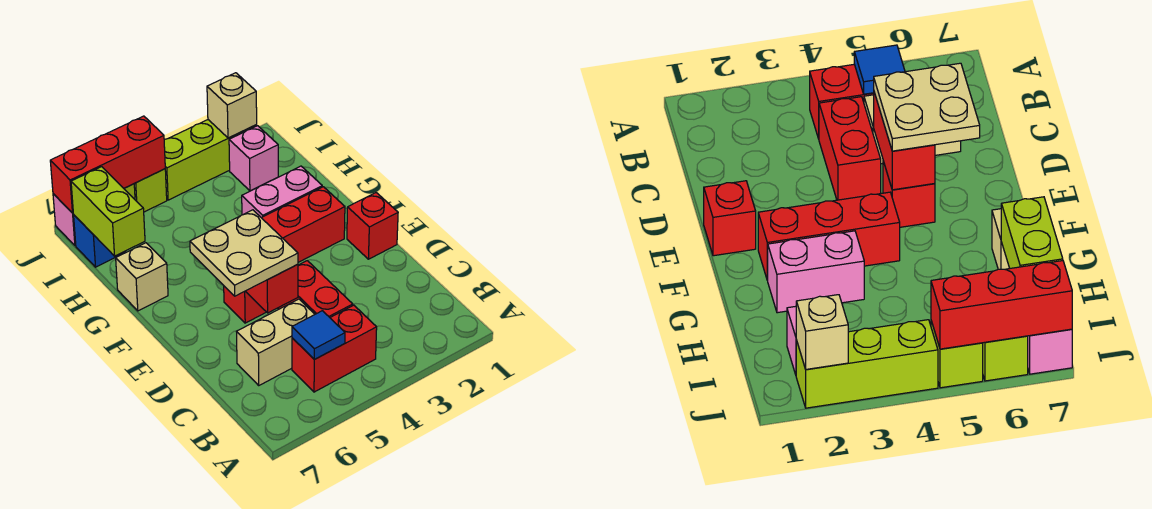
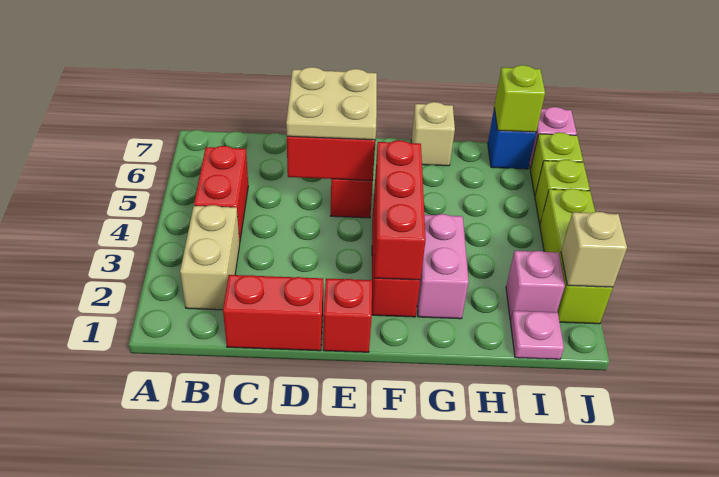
blue tile B5 level 2 -> none
red brick C4:D4 level 1 -> red brick C1:D1 level 1
tan brick C5:C6 level 1 -> tan brick B2:B3 level 1
lime brick H7:I7 level 2 -> lime brick I7 level 2
none -> pink plate I1 level 1
red brick J5:J7 level 2 -> red brick F2:F4 level 2

